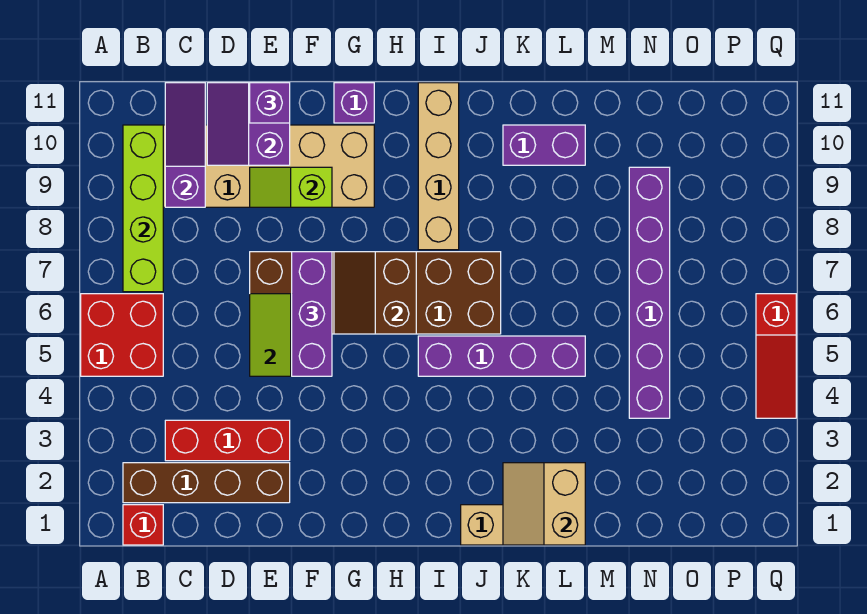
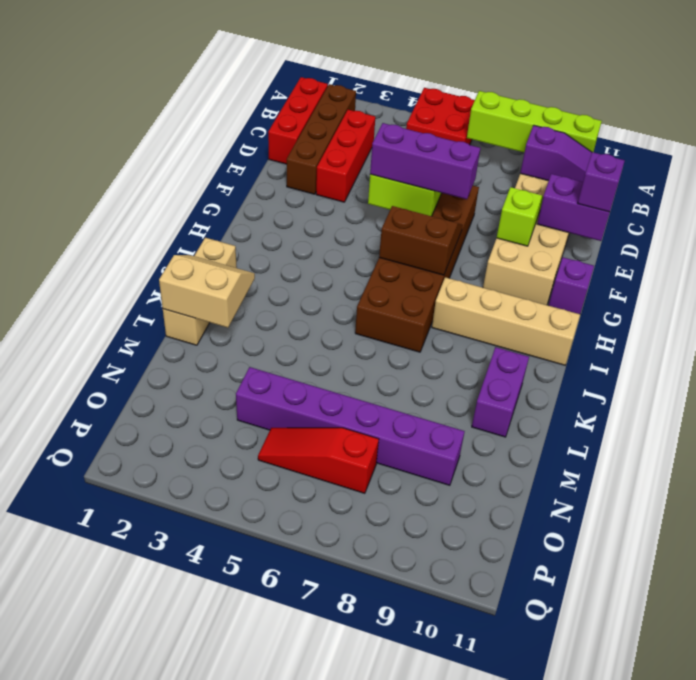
red brick B1 level 1 -> red brick B1:D1 level 1
purple brick I5:L5 level 1 -> none
red slope Q4:Q6 level 1 top 6 -> red slope O5:O7 level 1 top 7

